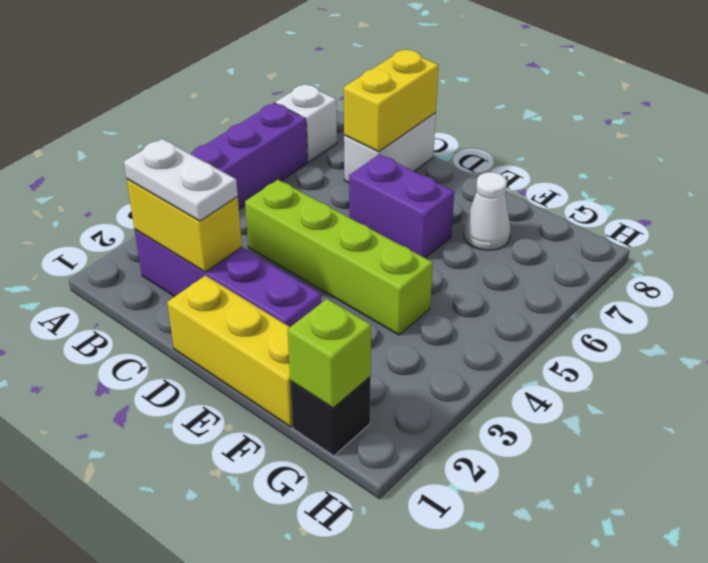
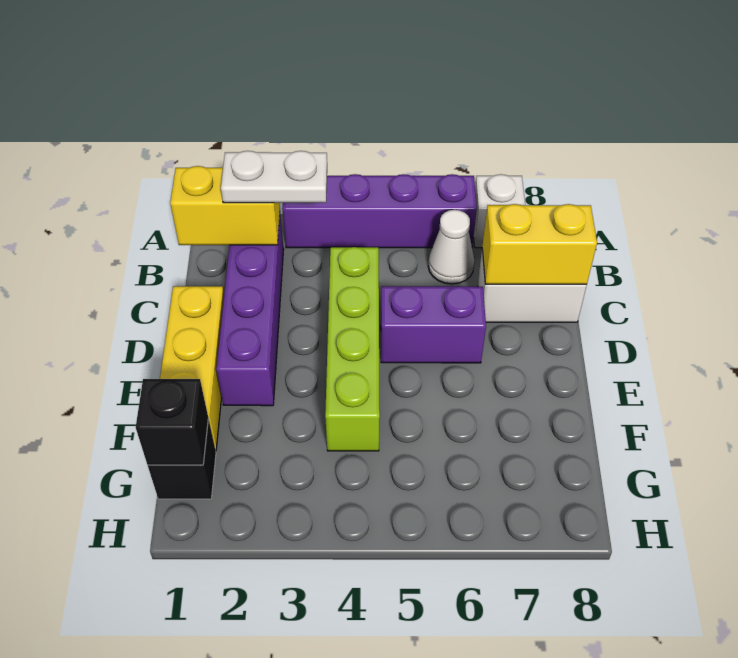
yellow brick B2:C2 level 2 -> yellow brick B1:B2 level 2
white plate B2:C2 level 3 -> white plate B2:B3 level 3
purple brick D6:E6 level 1 -> purple brick D5:D6 level 1
white cone F7 level 1 -> white cone B6 level 1
lime brick G1 level 2 -> black brick G1 level 2

